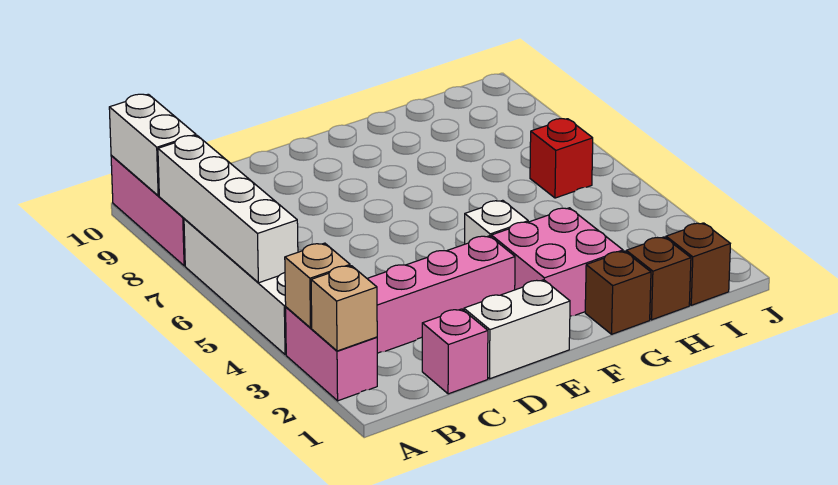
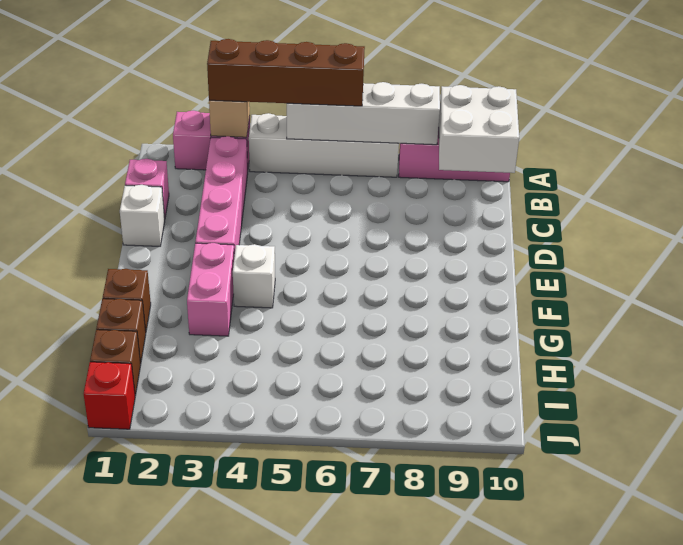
tan brick A2 level 2 -> none
none -> brown brick A3:A6 level 3
white brick A9:A10 level 2 -> white brick A9:B10 level 2
white brick D1:E1 level 1 -> white brick D1 level 1
pink brick F2:G3 level 1 -> pink brick F3:G3 level 1
red brick I6 level 1 -> red brick J1 level 1

